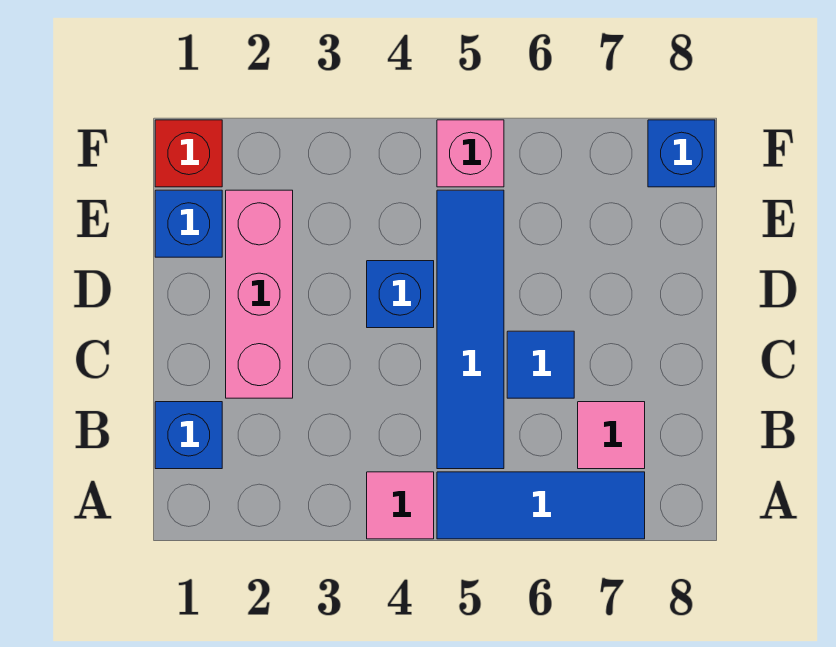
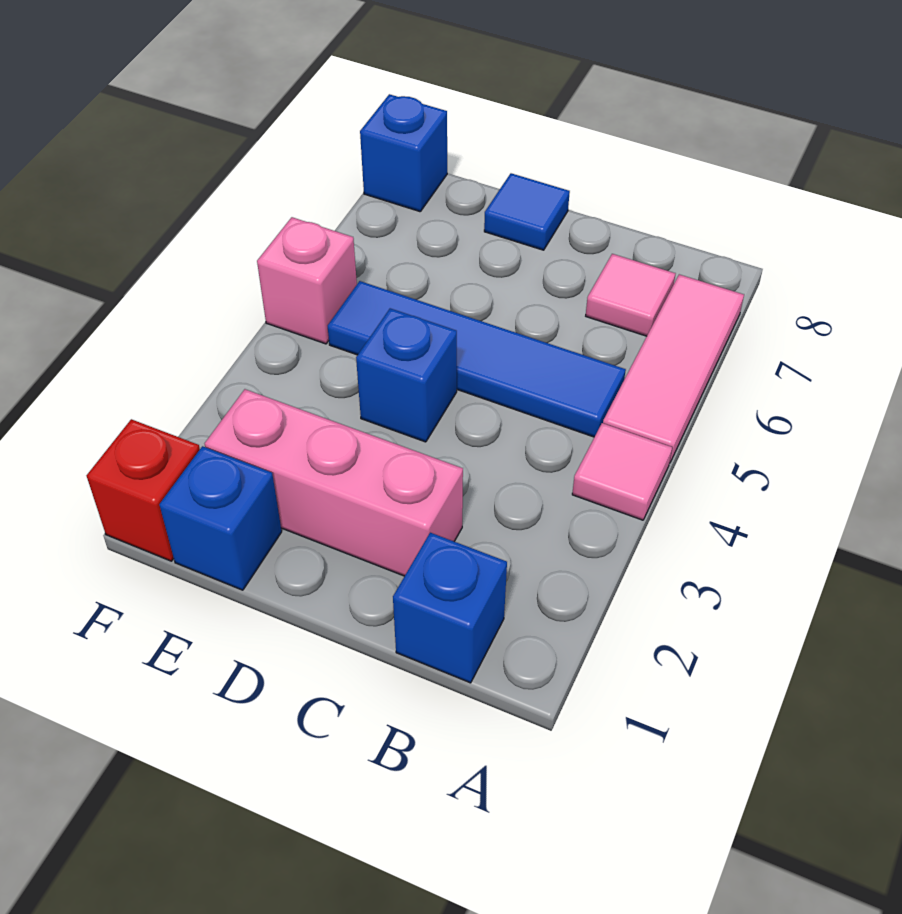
blue tile A5:A7 level 1 -> pink tile A5:A7 level 1
blue tile C6 level 1 -> blue tile D8 level 1

